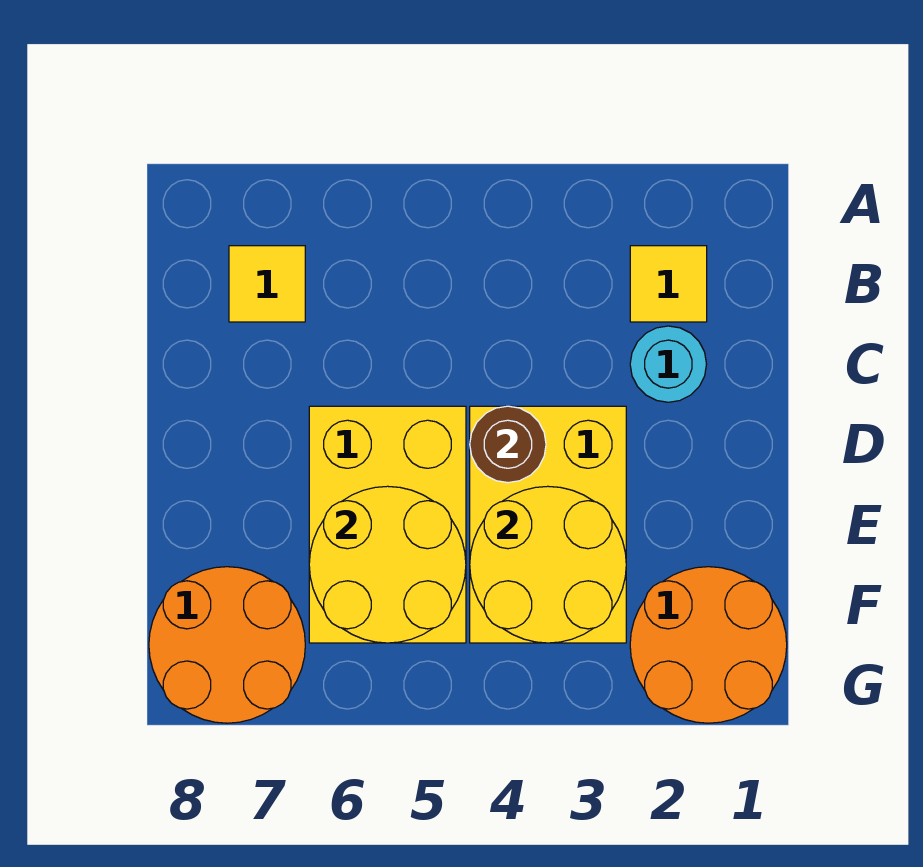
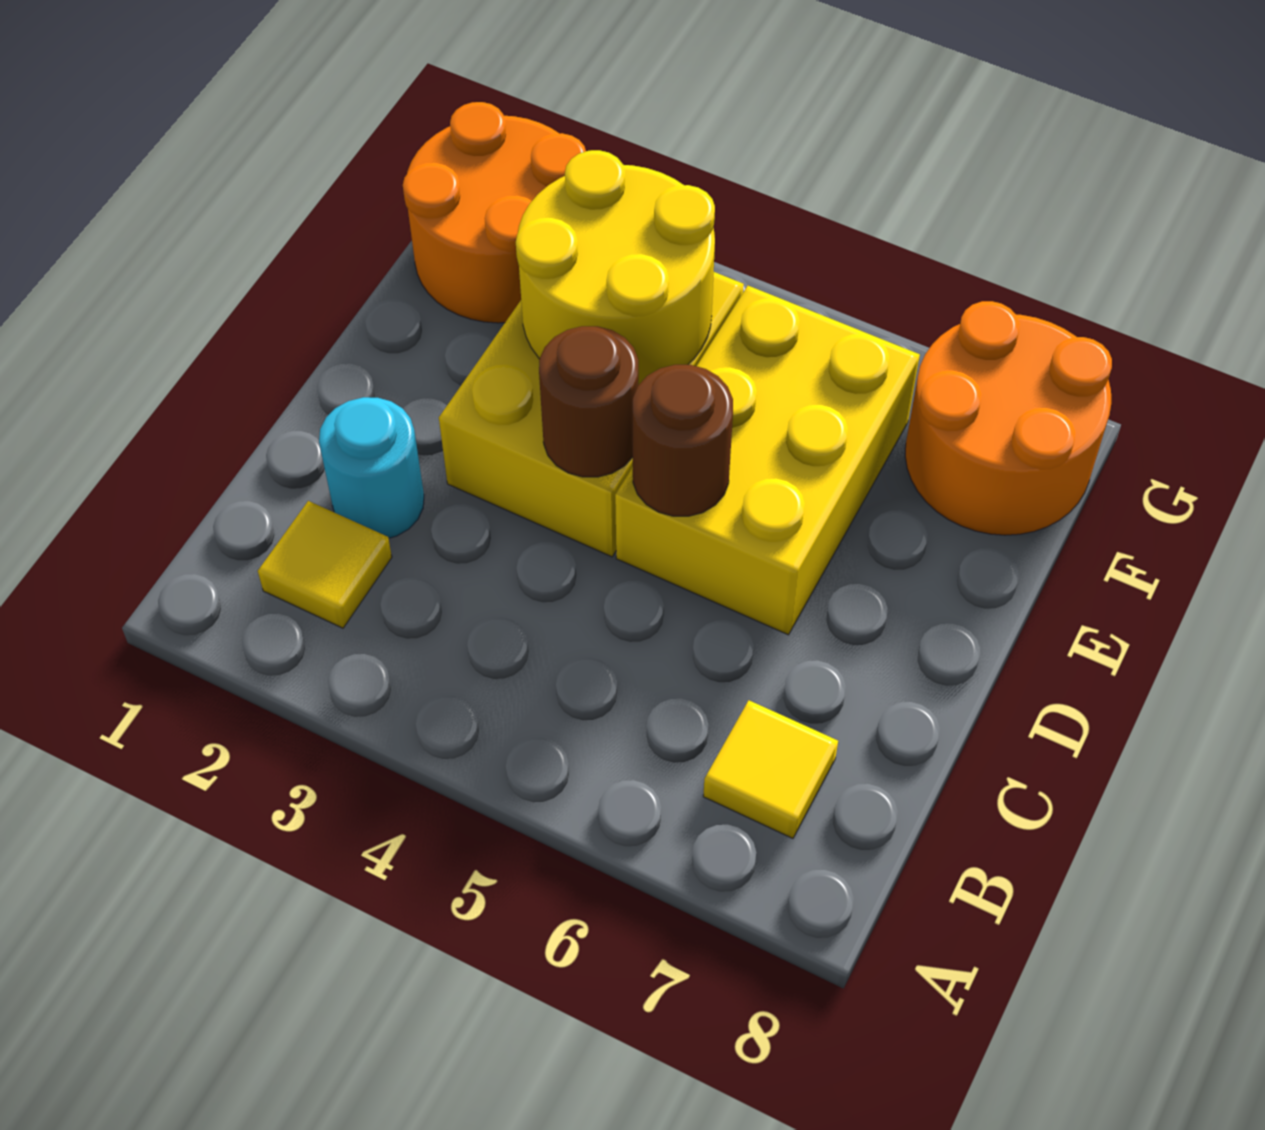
none -> brown round brick D5 level 2
yellow round brick E5:F6 level 2 -> none

